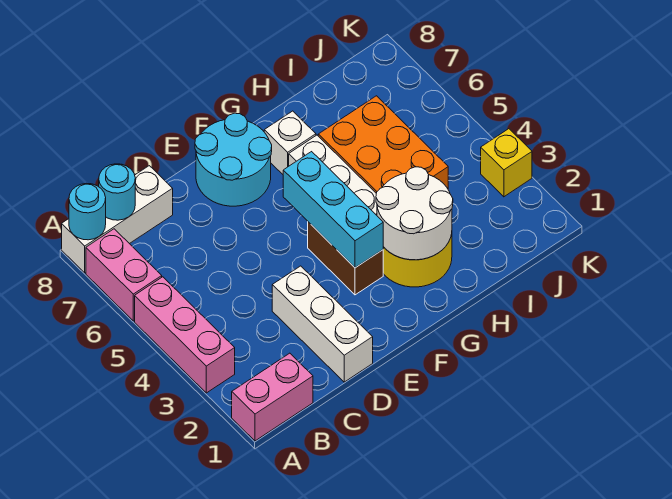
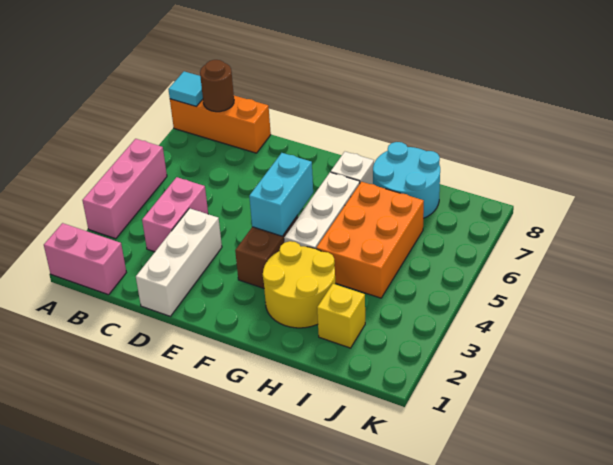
pink brick A6:A7 level 1 -> pink brick C3:C4 level 1
white brick A8:C8 level 1 -> orange brick A8:C8 level 1
cyan round brick A8 level 2 -> cyan tile A8 level 2
cyan round brick B8 level 2 -> brown round brick B8 level 2
cyan round brick E7:F8 level 1 -> cyan round brick H7:I8 level 1
cyan brick F3:F5 level 2 -> cyan brick F4:F5 level 2
white round brick G2:H3 level 2 -> none
yellow brick K3 level 1 -> yellow brick I2 level 1

